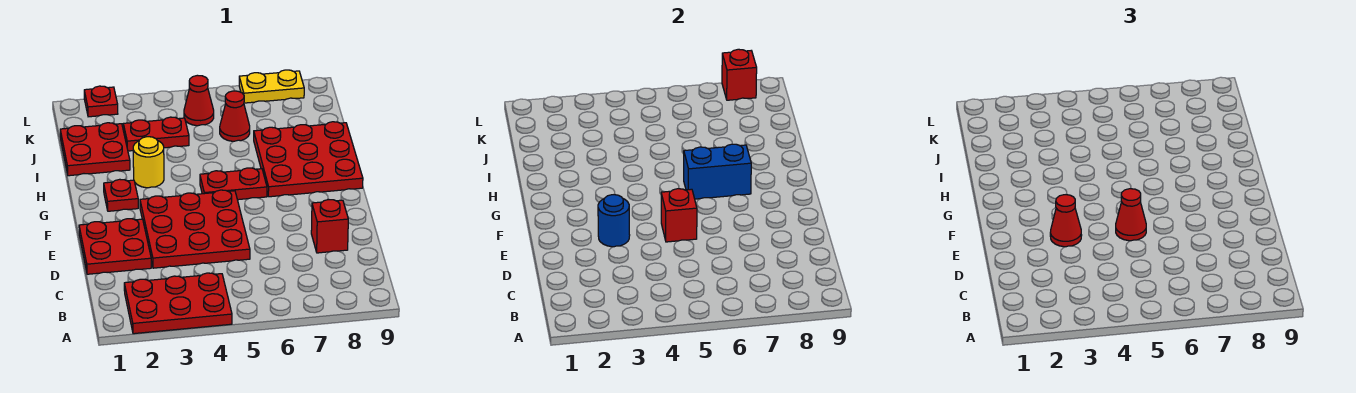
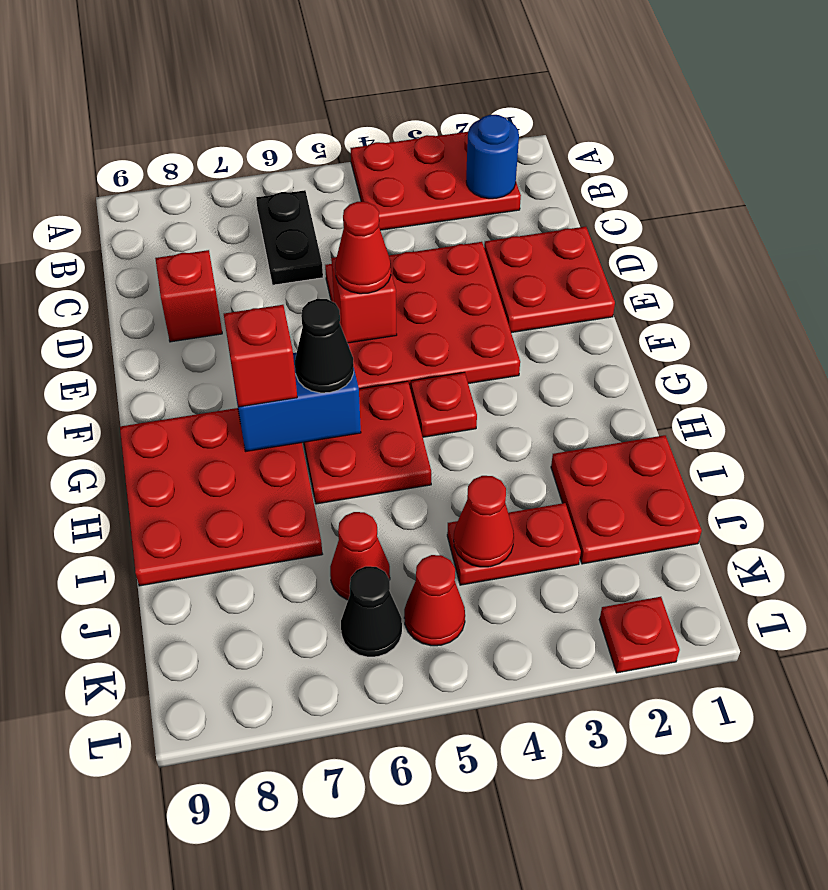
none -> black plate B6:C6 level 1
blue round brick E3 level 2 -> blue round brick B2 level 2
red cone E3 level 3 -> red cone J4 level 2
red plate G2 level 1 -> red plate G4 level 1
red plate G5:G6 level 1 -> red plate G5:H6 level 1
none -> black cone G6 level 3
yellow round brick H3 level 1 -> none
none -> black cone K6 level 1
yellow plate L7:L8 level 1 -> none
red brick L8 level 2 -> red brick G7 level 3

